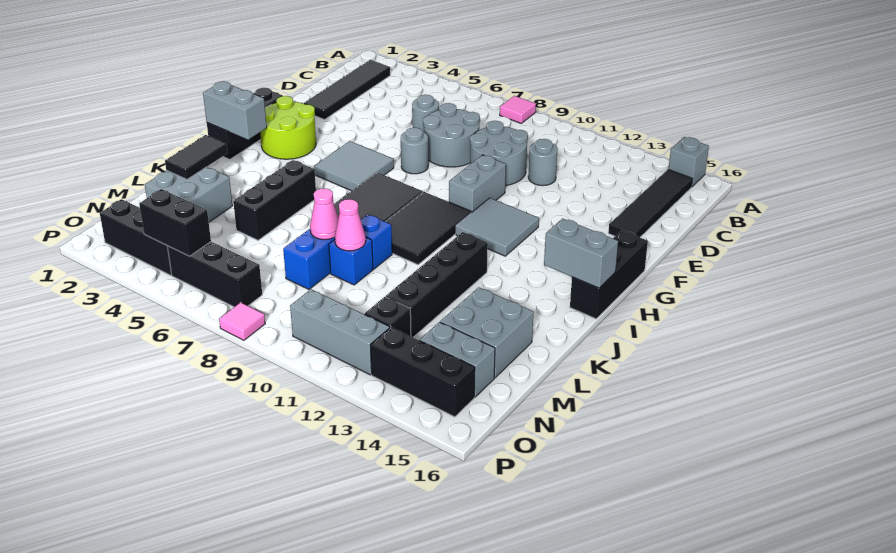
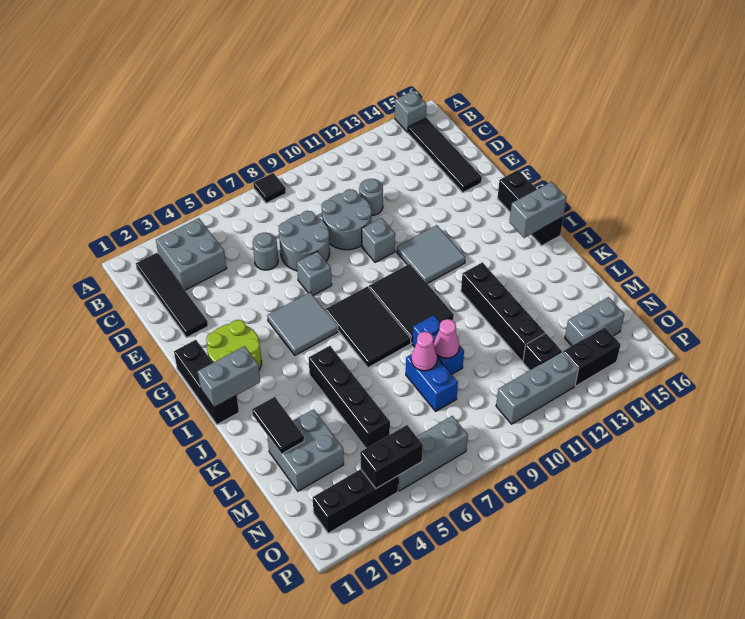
pink tile A8 level 1 -> black tile A8 level 1
grey round brick F7 level 1 -> grey brick F7 level 1
grey brick F10:G10 level 1 -> grey brick F10 level 1
black brick J5:L5 level 1 -> black brick J5:M5 level 1
grey brick L14:M15 level 1 -> grey brick B3:C4 level 1
black brick O5:O7 level 1 -> grey brick O5:O7 level 1
black brick O13:O15 level 1 -> black brick O13:O14 level 1
pink tile P8 level 1 -> none

